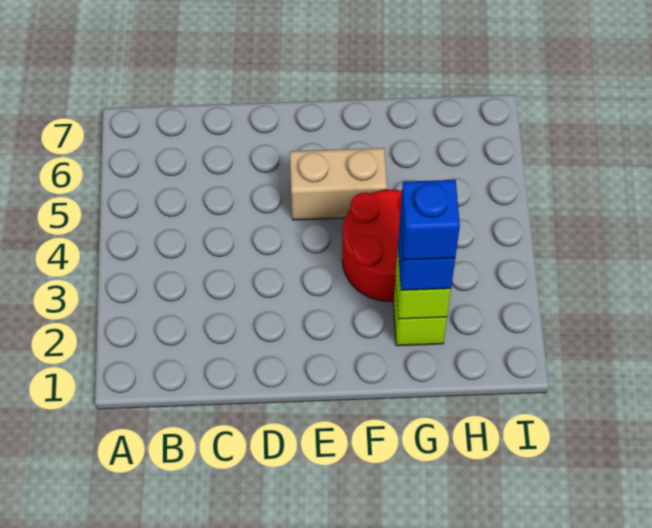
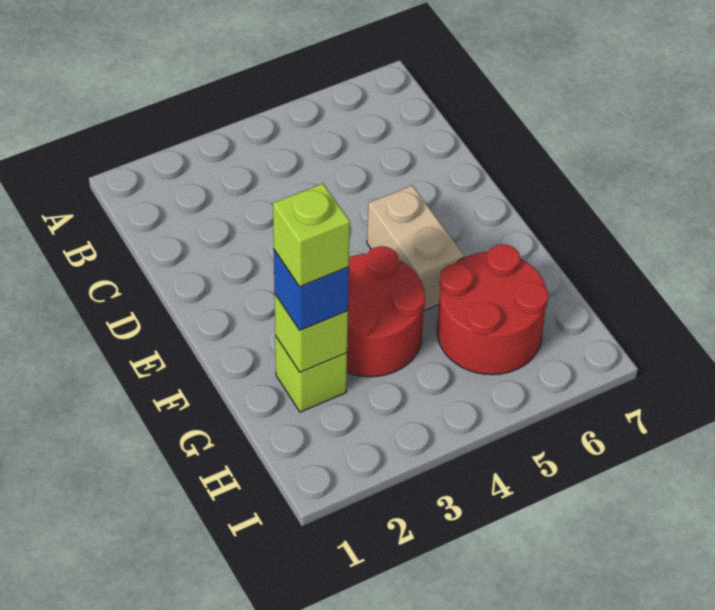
blue brick G2 level 4 -> lime brick G2 level 4
none -> red round brick G5:H6 level 1

